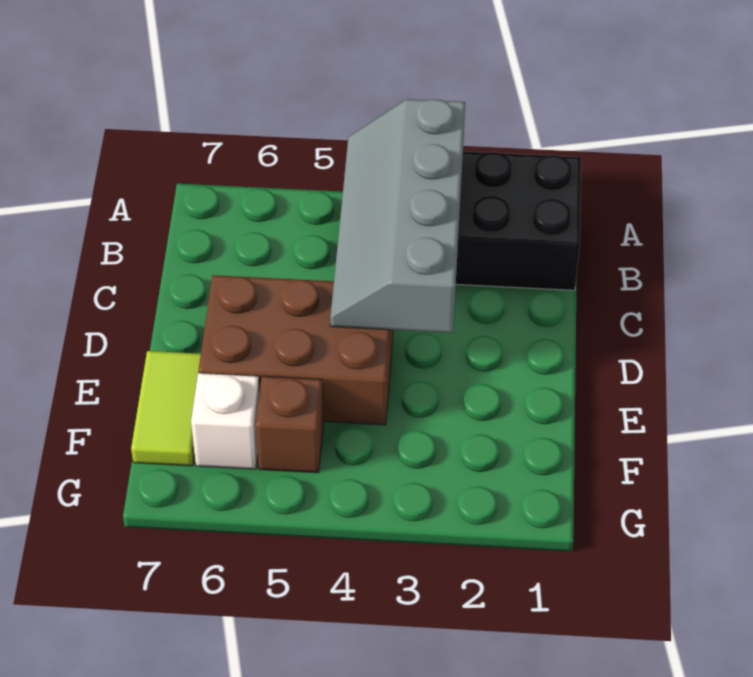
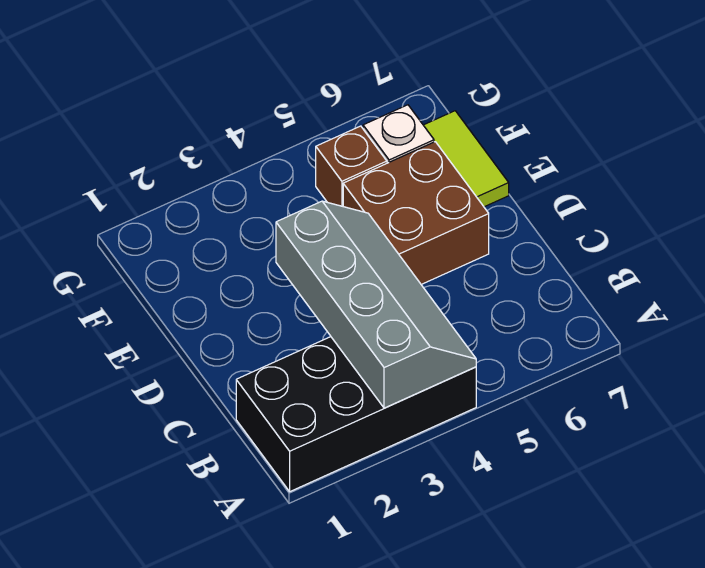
brown brick D4:E6 level 1 -> brown brick D5:E6 level 1

